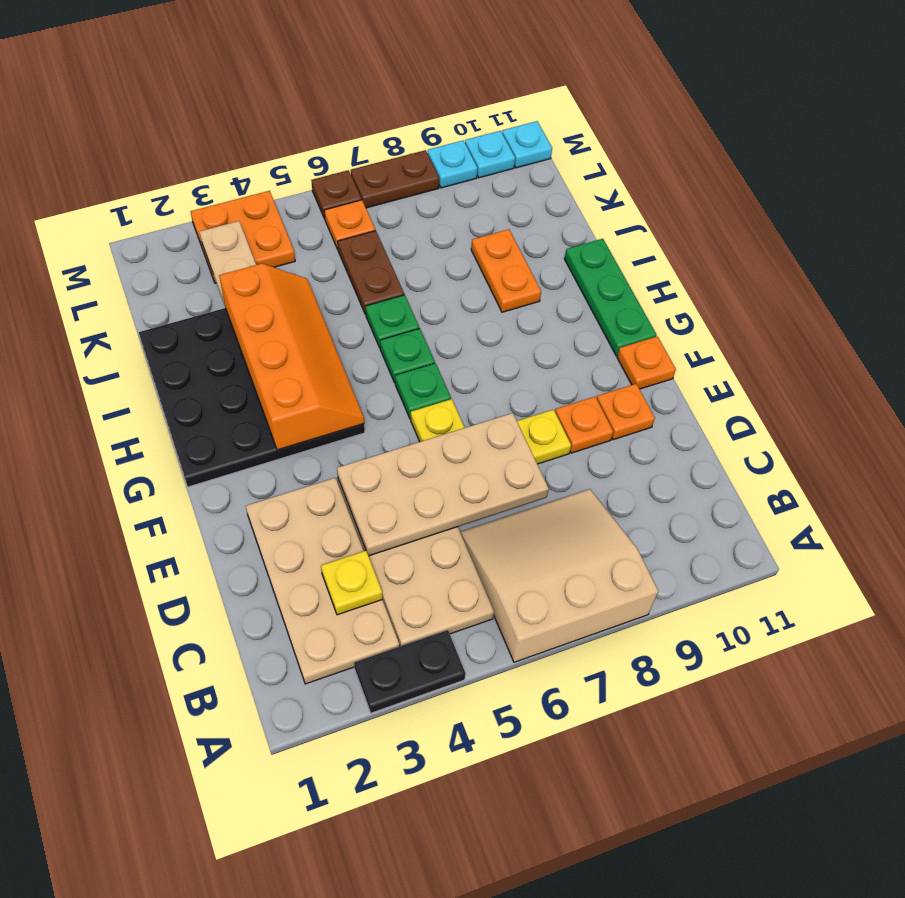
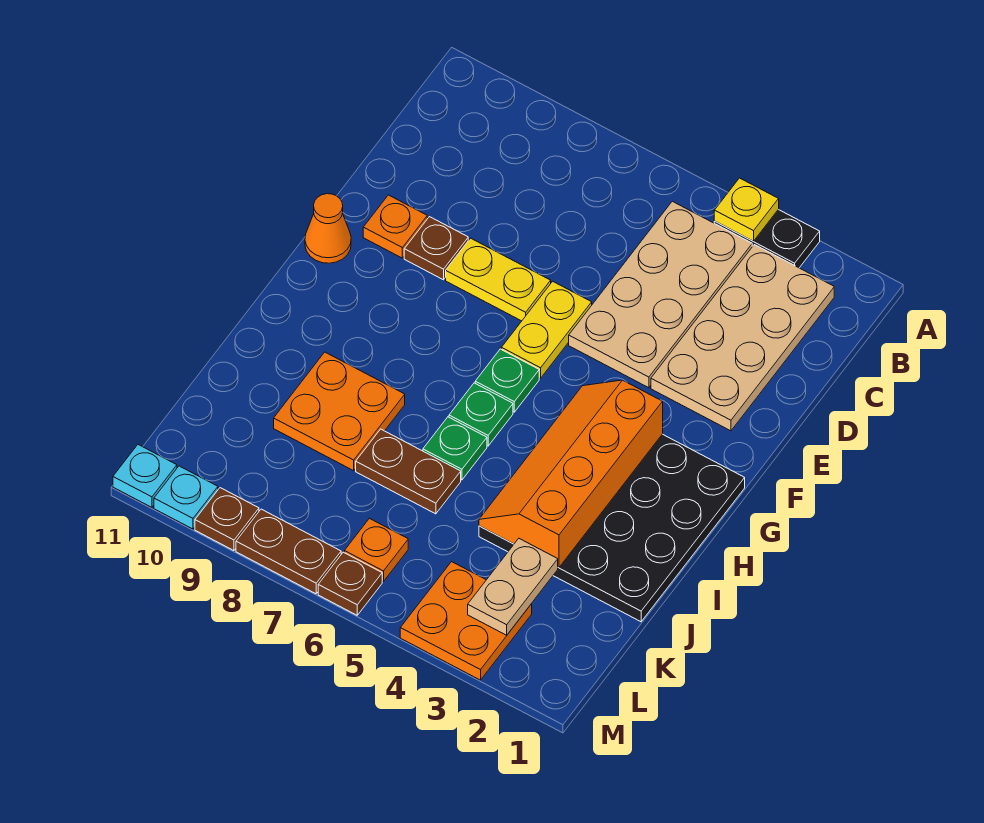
tan slope A6:C8 level 1 top A -> none
yellow plate C3 level 2 -> yellow plate A4 level 2
tan plate D4:E7 level 2 -> none
orange plate E9 level 1 -> brown plate E9 level 1
orange plate F11 level 1 -> orange cone F11 level 1
green plate G11:I11 level 1 -> none
orange plate I9:J9 level 1 -> orange plate I8:J9 level 1
brown plate J6:K6 level 1 -> brown plate J6:J7 level 1
cyan plate M9 level 1 -> brown plate M9 level 1

